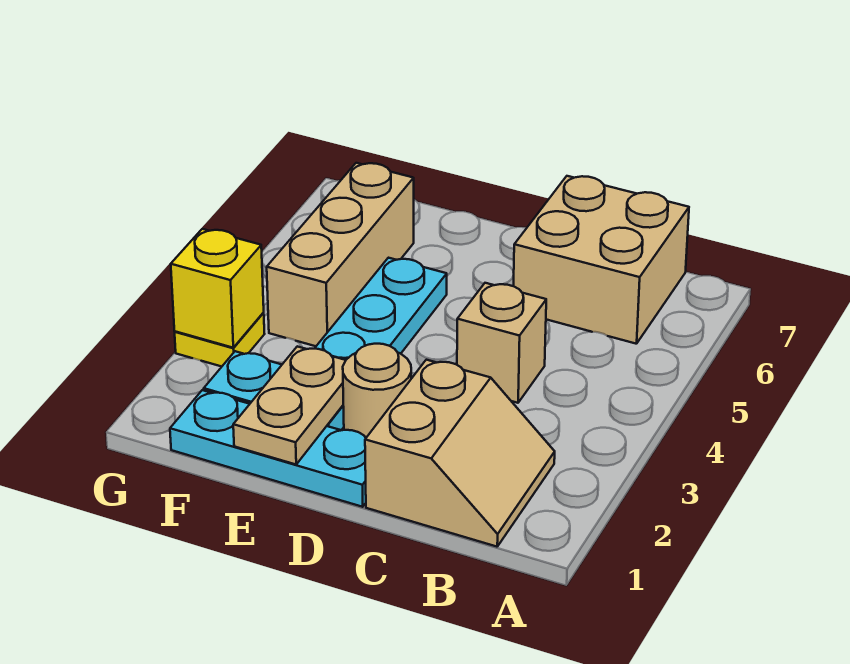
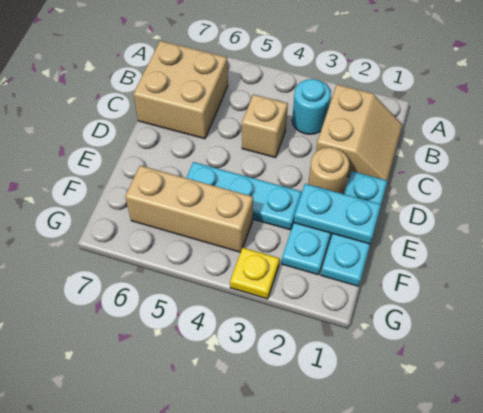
tan slope B1:C2 level 1 top C -> tan slope B1:C2 level 1 top 2
none -> cyan round brick B3 level 1
tan plate E1:E2 level 2 -> cyan plate E1:E2 level 2
yellow brick G3 level 2 -> none

